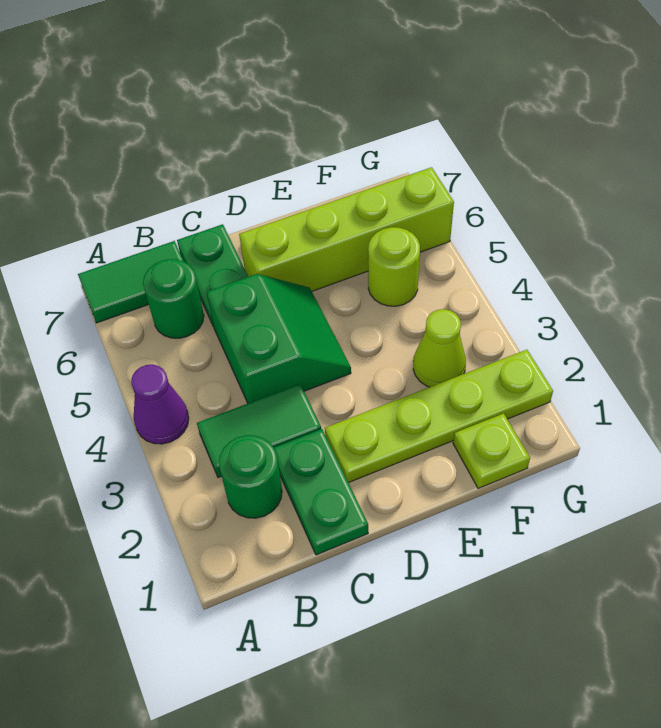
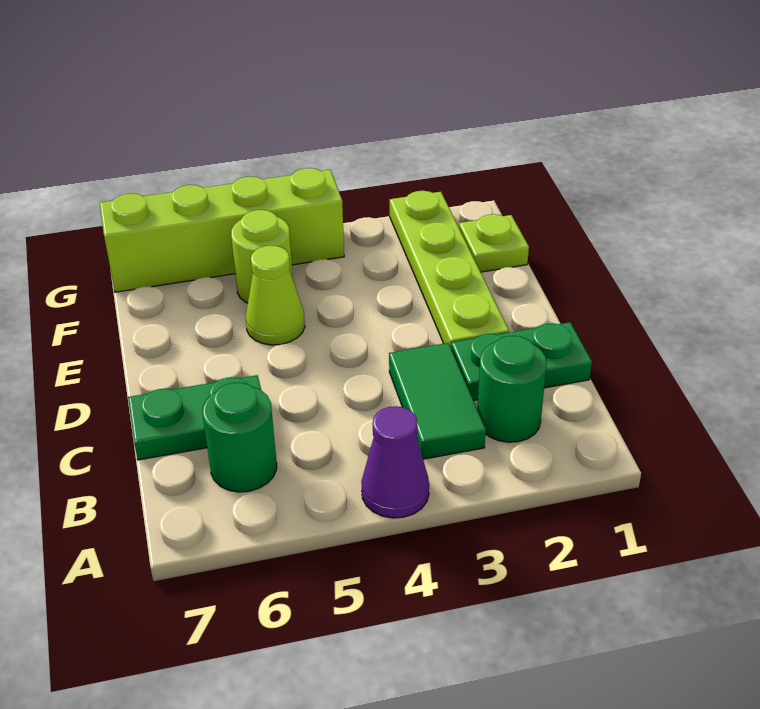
green tile A7:B7 level 1 -> none
green slope C4:D5 level 1 top C -> none
lime brick D6:G6 level 1 -> lime brick G4:G7 level 1
lime cone F3 level 1 -> lime cone E5 level 1

